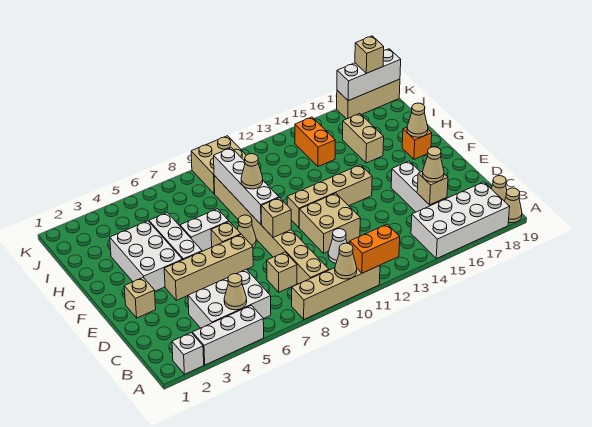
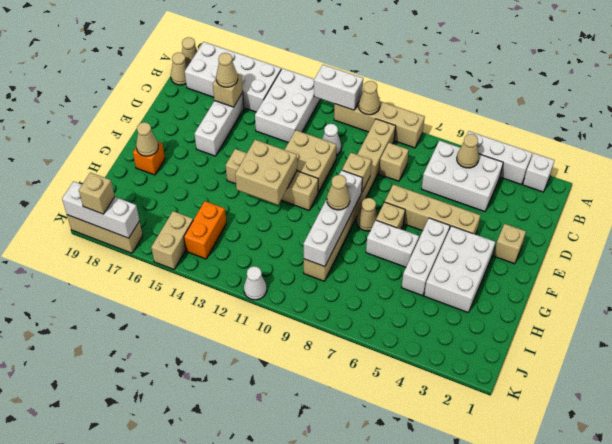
orange brick A11:A12 level 2 -> white brick A11:A12 level 2
none -> white brick A13:C14 level 1
tan brick H16:I16 level 1 -> tan brick J15:K15 level 1
tan brick J9:K10 level 1 -> tan brick F12:G13 level 2
none -> white cone K11 level 1

